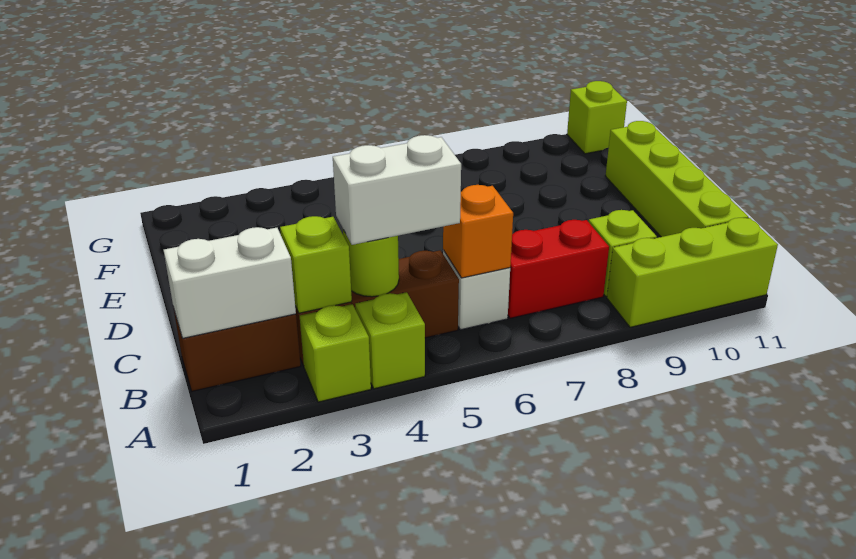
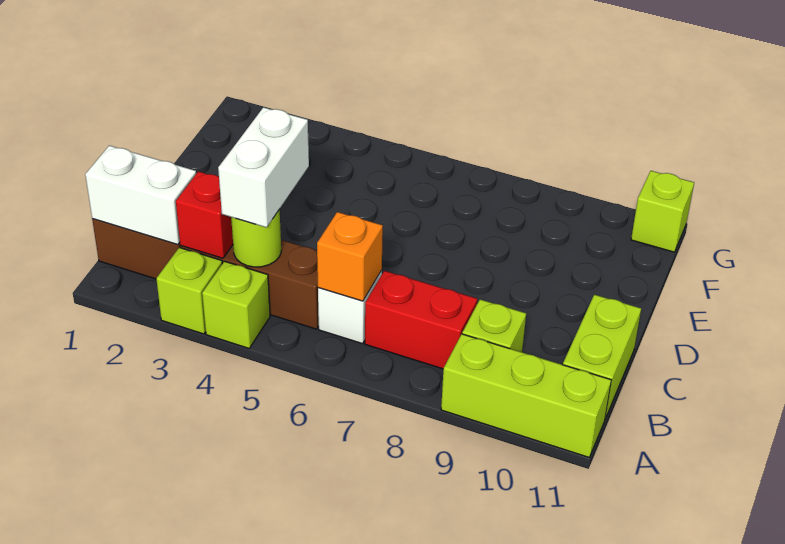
lime brick B3 level 2 -> red brick B3 level 2
white brick B4:B5 level 3 -> white brick B4:C4 level 3
lime brick B11:E11 level 1 -> lime brick B11:C11 level 1

